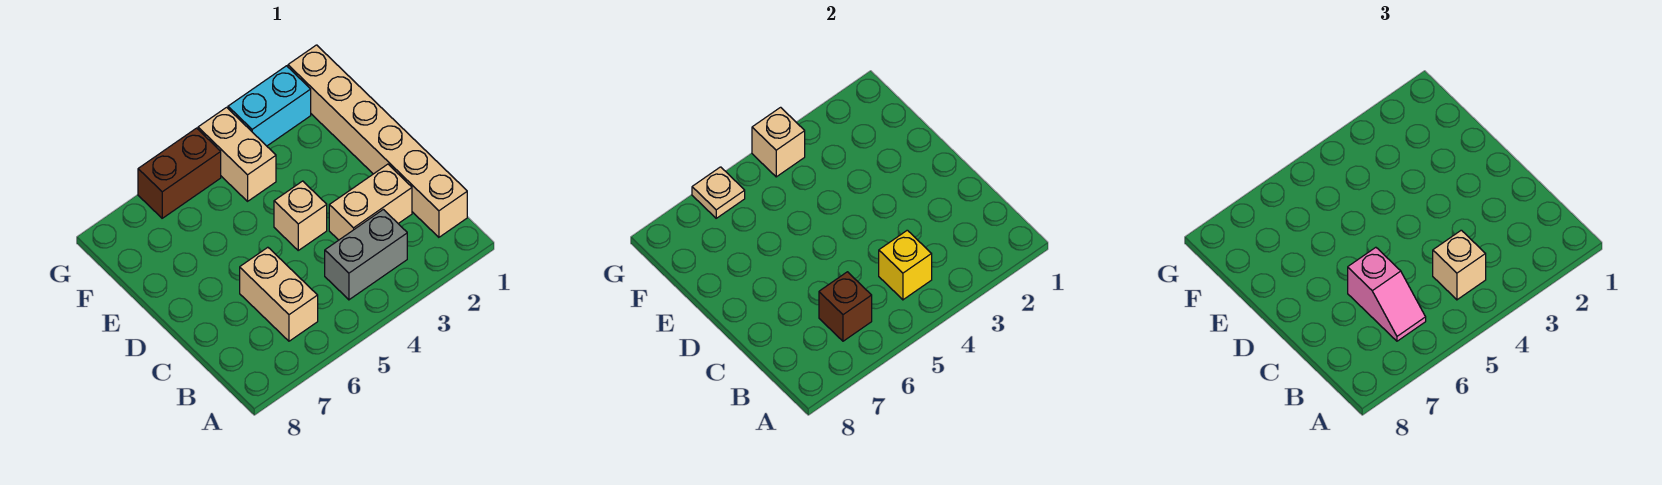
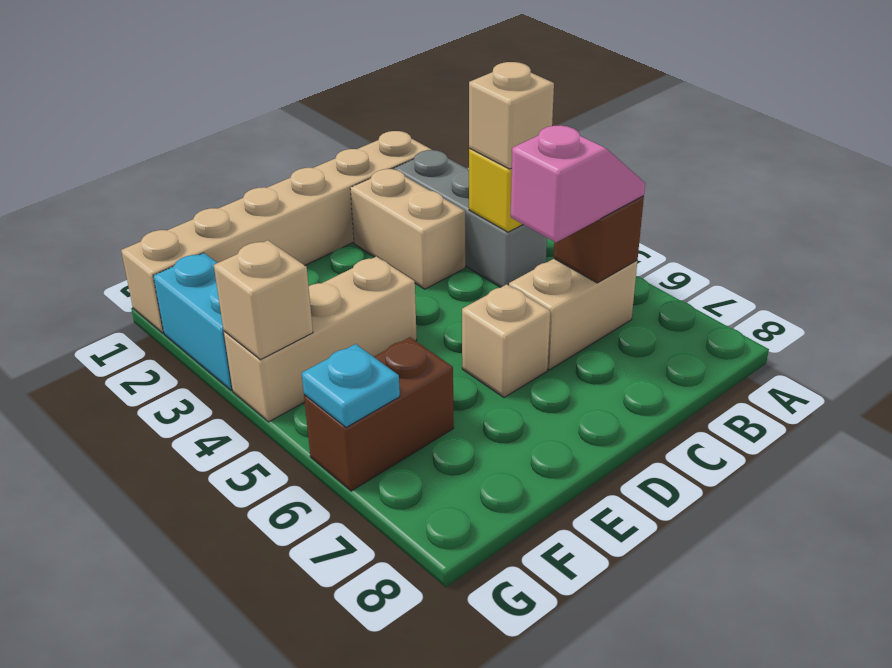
grey brick B3:B4 level 1 -> grey brick B2:B4 level 1
tan brick D4 level 1 -> tan brick D6 level 1
tan brick F4:G4 level 1 -> tan brick E4:G4 level 1
brown brick G5:G6 level 1 -> brown brick F6:G6 level 1
tan plate G6 level 2 -> cyan plate G6 level 2

